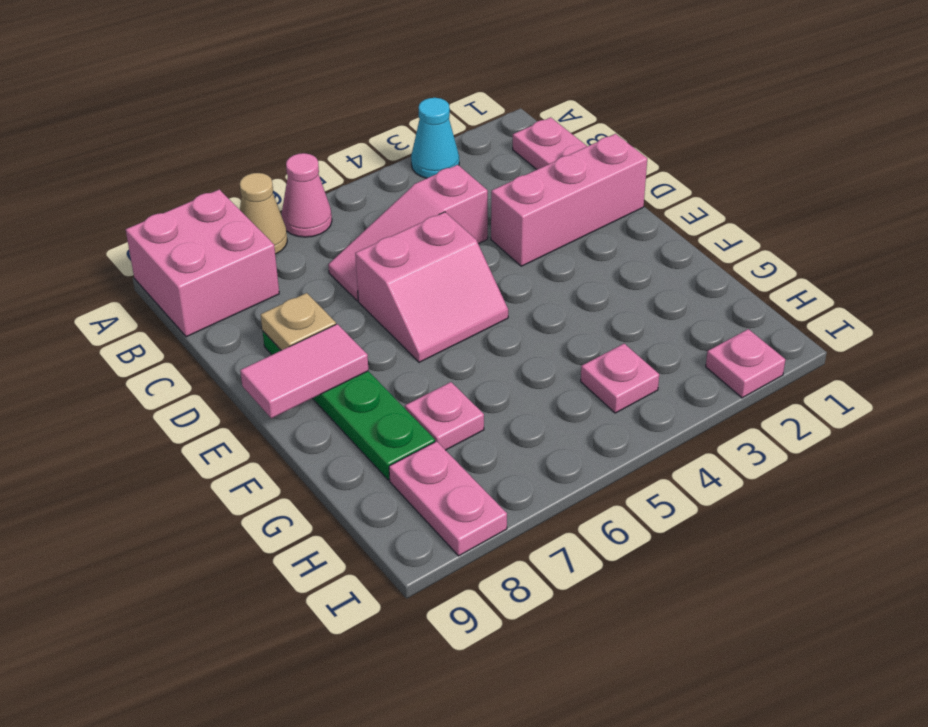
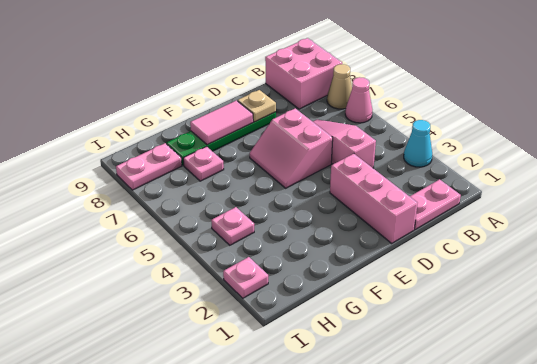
pink tile E8:E9 level 2 -> pink tile E8:F8 level 2

